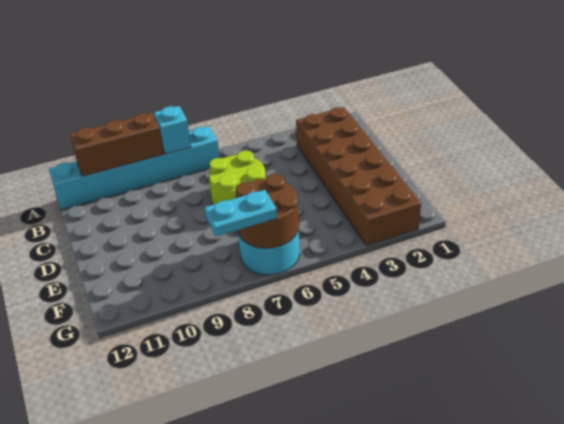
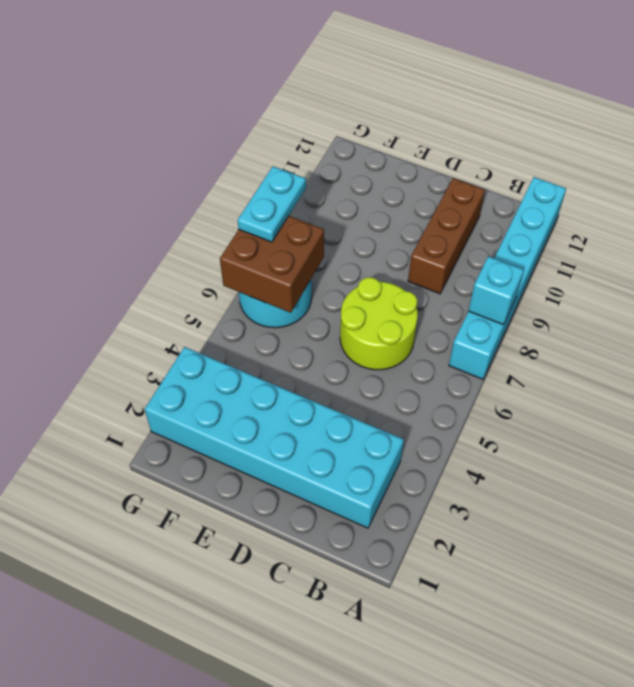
brown brick A9:A11 level 2 -> brown brick C9:C11 level 1
brown brick B2:G3 level 1 -> cyan brick B2:G3 level 1
brown round brick F6:G7 level 2 -> brown brick F6:G7 level 2

